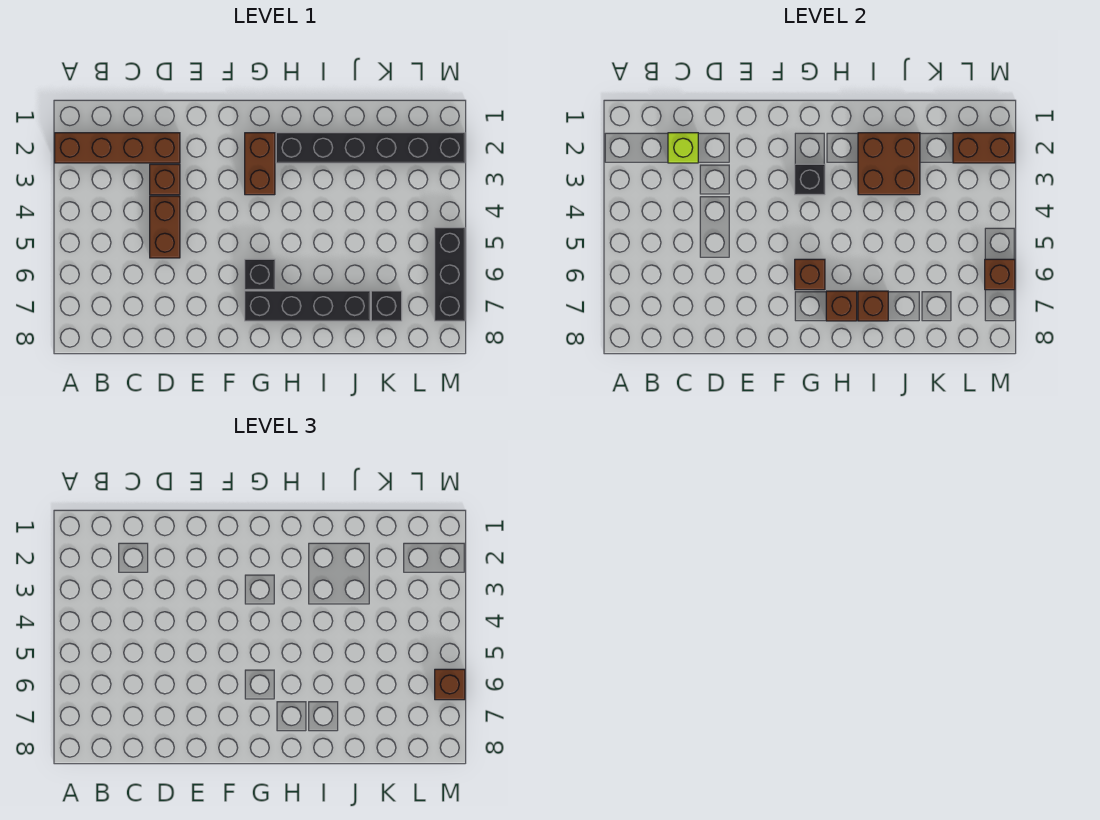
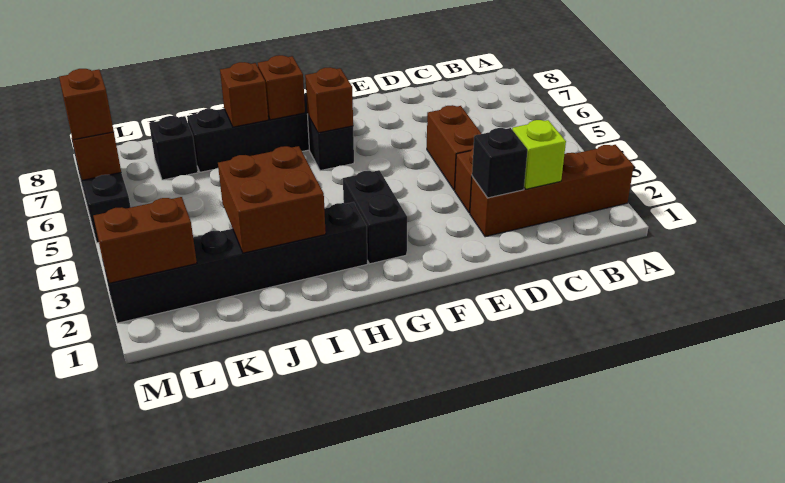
brown brick G2:G3 level 1 -> black brick G2:G3 level 1
black brick G3 level 2 -> black brick D2 level 2

